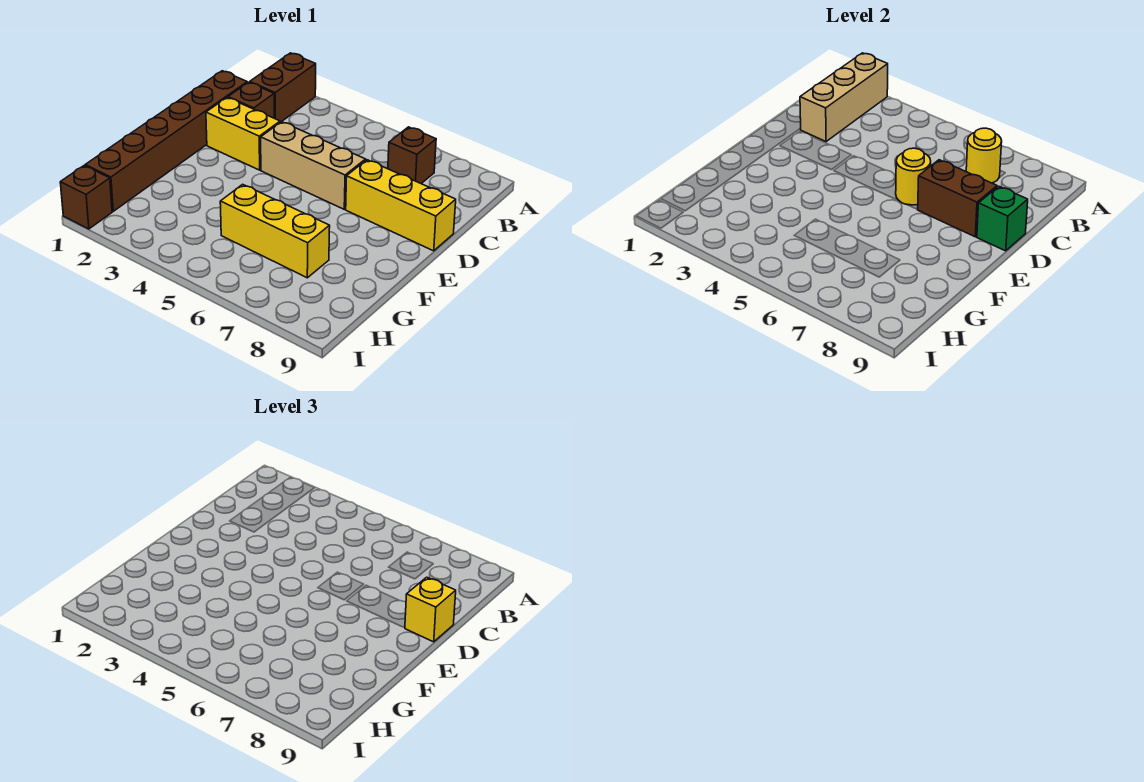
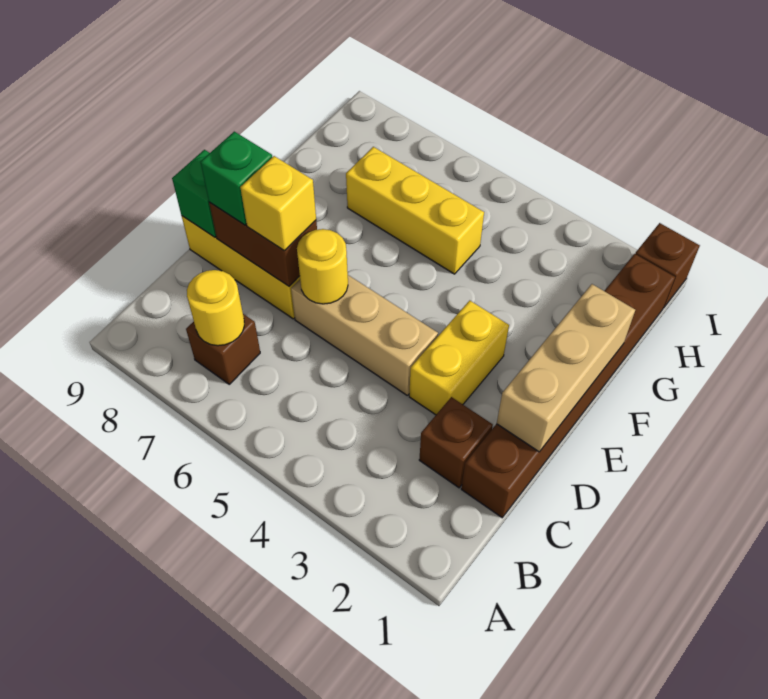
brown brick A2:B2 level 1 -> none
tan brick A2:C2 level 2 -> tan brick D1:F1 level 2
yellow brick D2:D3 level 1 -> yellow brick D3:E3 level 1
none -> green brick D8 level 3
yellow brick D9 level 3 -> yellow brick D7 level 3

